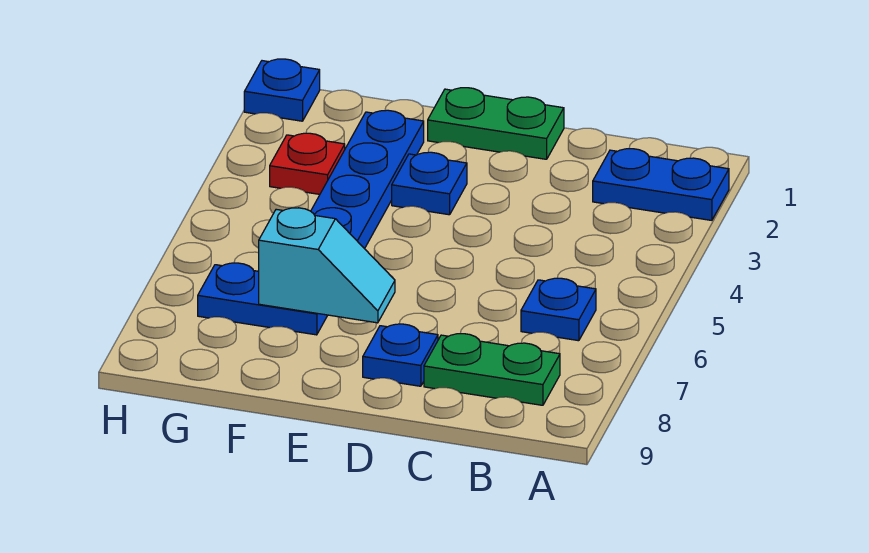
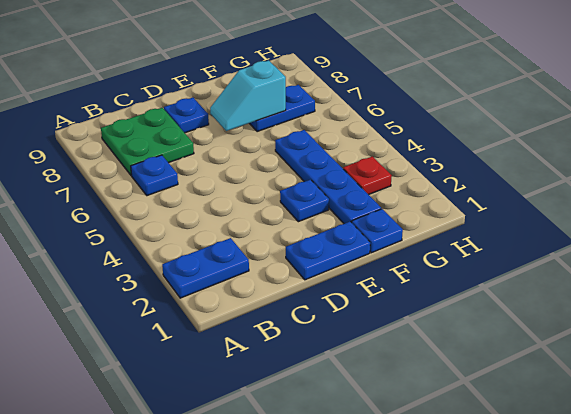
green plate B8:C8 level 1 -> green plate B7:C8 level 1
green plate D1:E1 level 1 -> blue plate D1:E1 level 1
blue plate H1 level 1 -> blue plate F1 level 1

